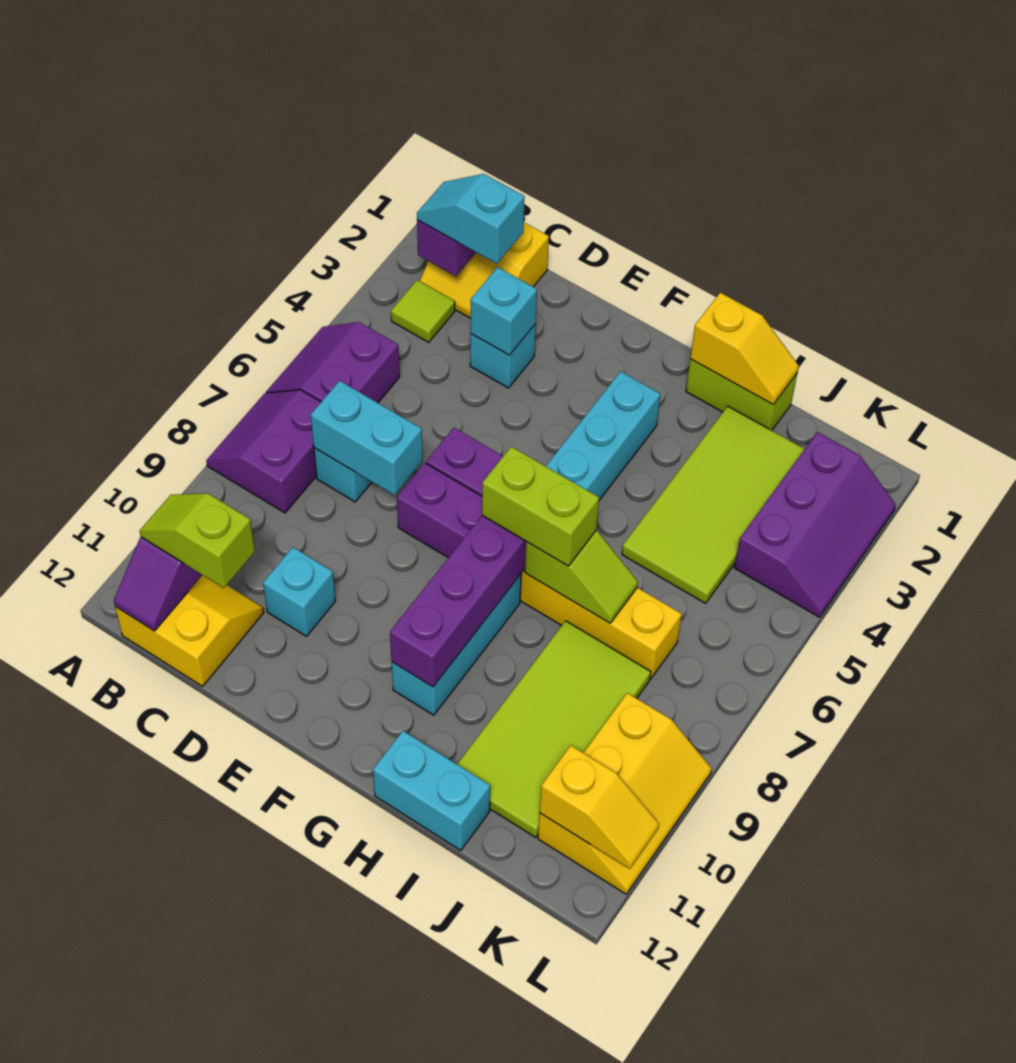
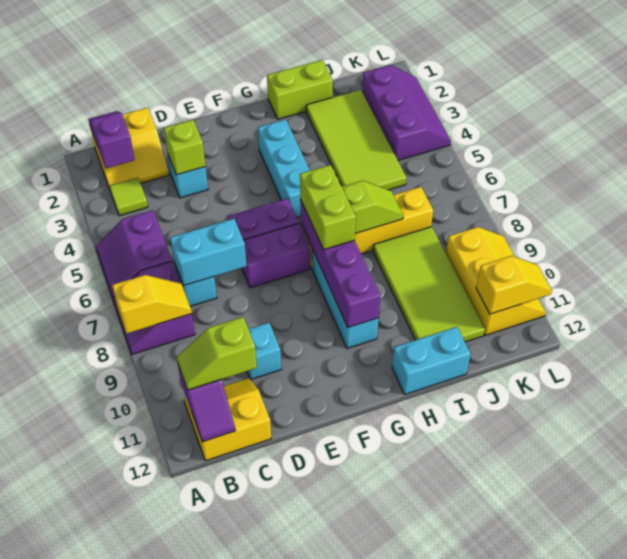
cyan slope B2:C2 level 3 top C -> none
cyan brick D3 level 2 -> lime brick D3 level 2
lime brick G7:H7 level 3 -> lime brick G7:G8 level 3
yellow slope H1:I1 level 2 top H -> yellow slope A8:B8 level 2 top A

